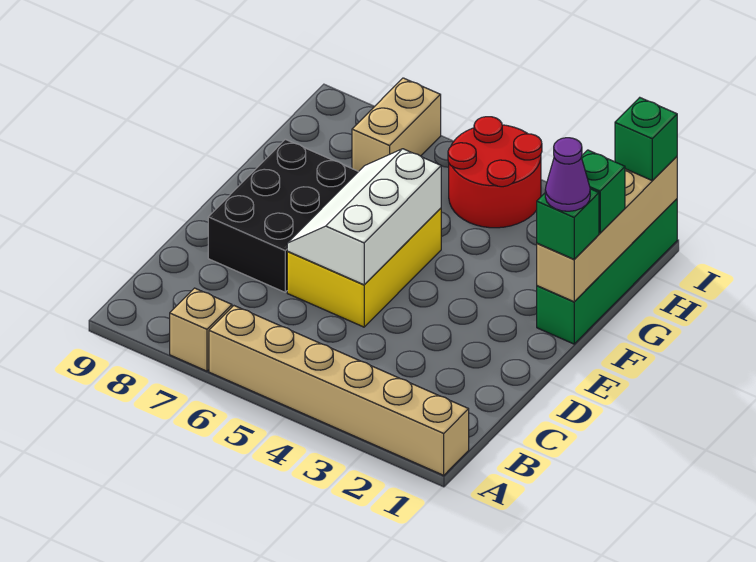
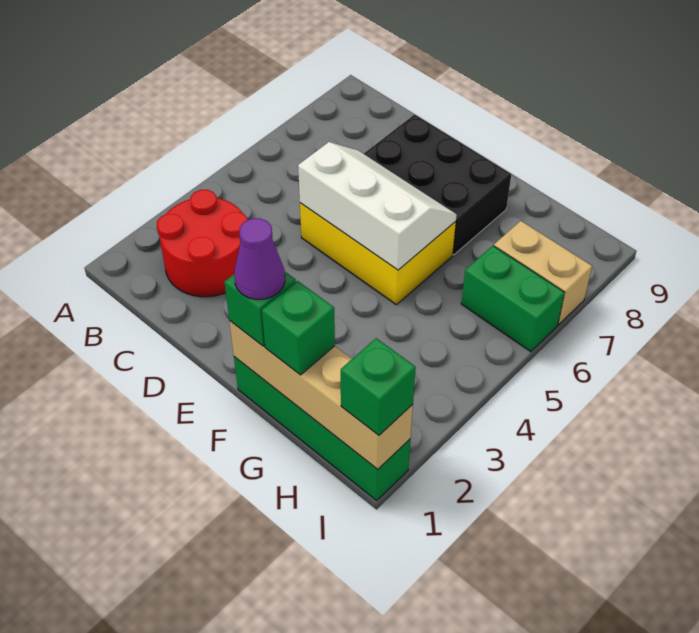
tan brick A1:A6 level 1 -> none
tan brick A7 level 1 -> none
red round brick H4:I5 level 1 -> red round brick B2:C3 level 1
none -> green brick H6:I6 level 1

